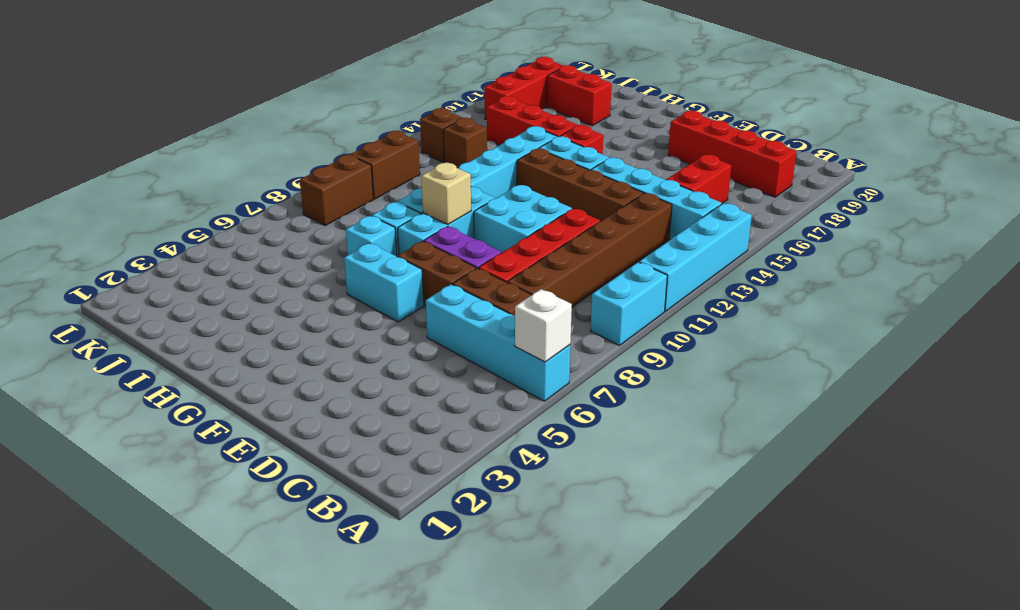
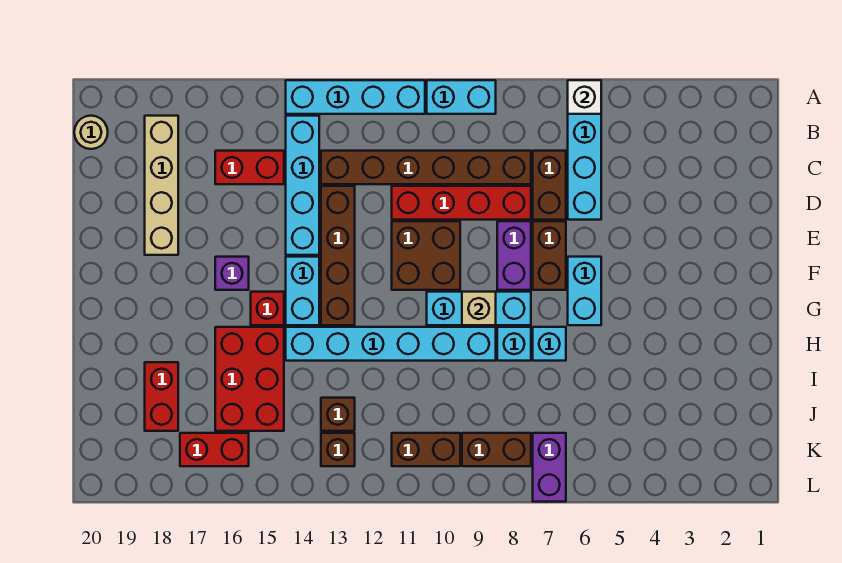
red brick B18:E18 level 1 -> tan brick B18:E18 level 1
none -> tan round brick B20 level 1
cyan brick E10:F11 level 1 -> brown brick E10:F11 level 1
none -> purple brick F16 level 1
red brick H15:J15 level 1 -> red brick H15:J16 level 1
none -> purple brick K7:L7 level 1
red brick K16:K18 level 1 -> red brick K16:K17 level 1

